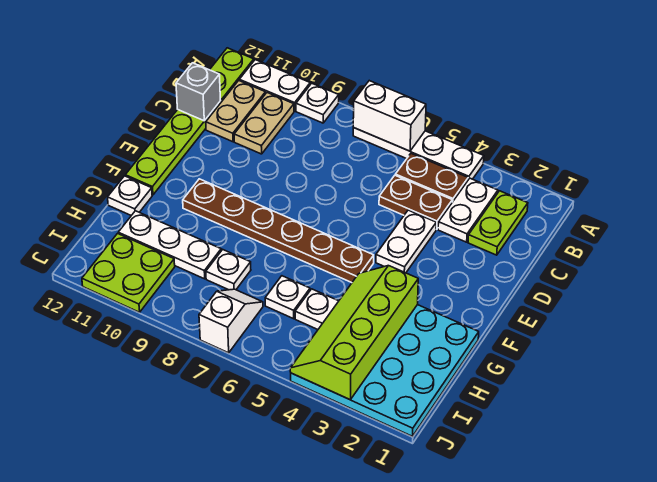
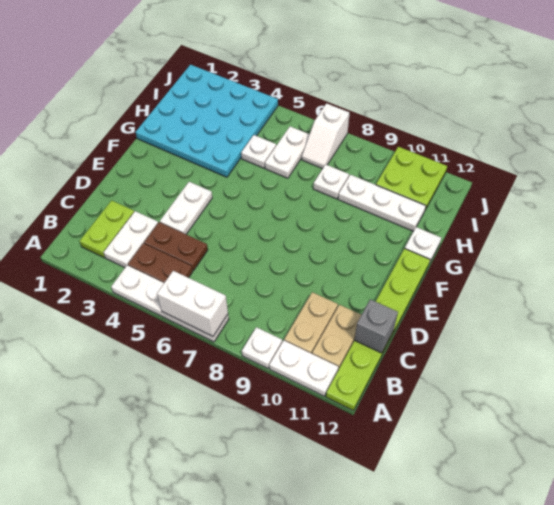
brown plate F5:F10 level 1 -> none
lime slope G3:J4 level 2 top 3 -> none
white plate H6 level 1 -> white plate H6:I6 level 1

